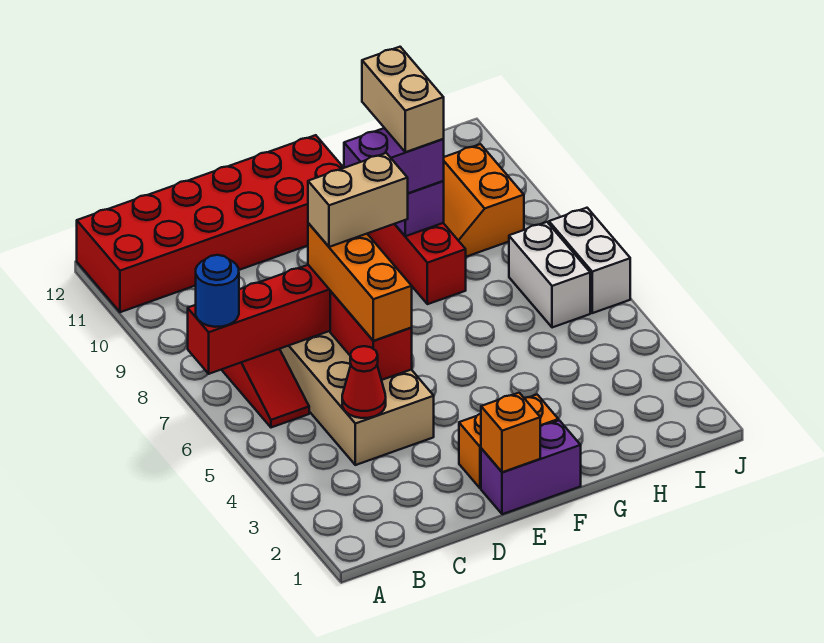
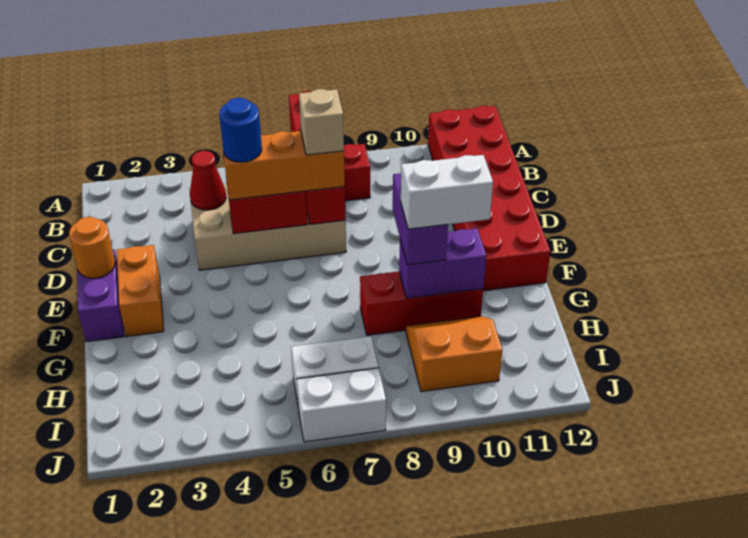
blue round brick A7 level 3 -> blue round brick D5 level 4
tan brick D7:E7 level 4 -> tan brick D7 level 4
orange brick E1 level 2 -> orange round brick E1 level 2
tan brick G9:G10 level 4 -> white brick G9:G10 level 4

